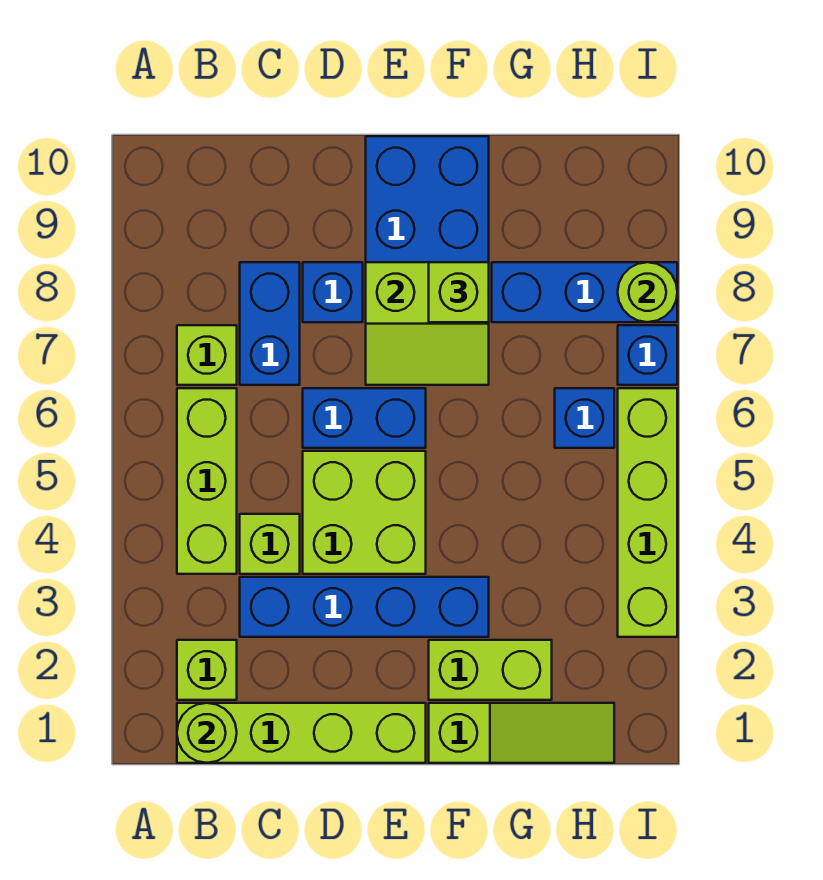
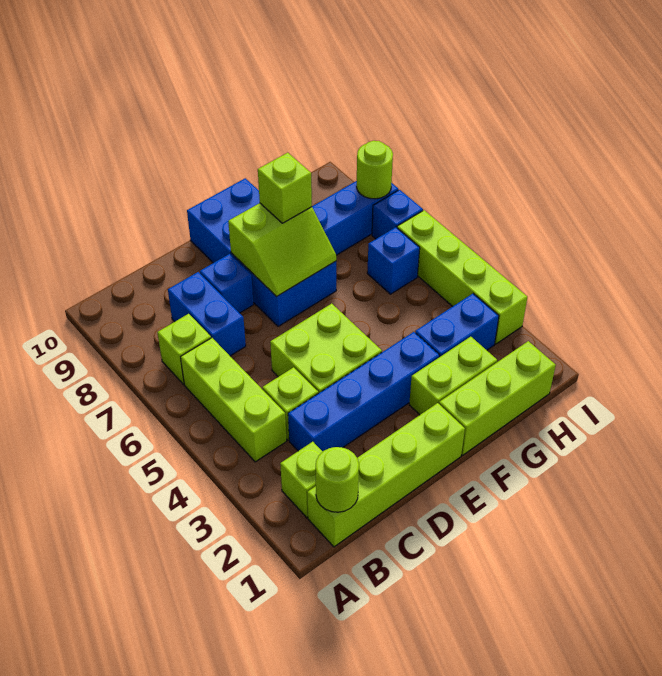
blue brick D6:E6 level 1 -> blue brick G3:H3 level 1
lime slope F1:H1 level 1 top F -> lime brick F1:H1 level 1

